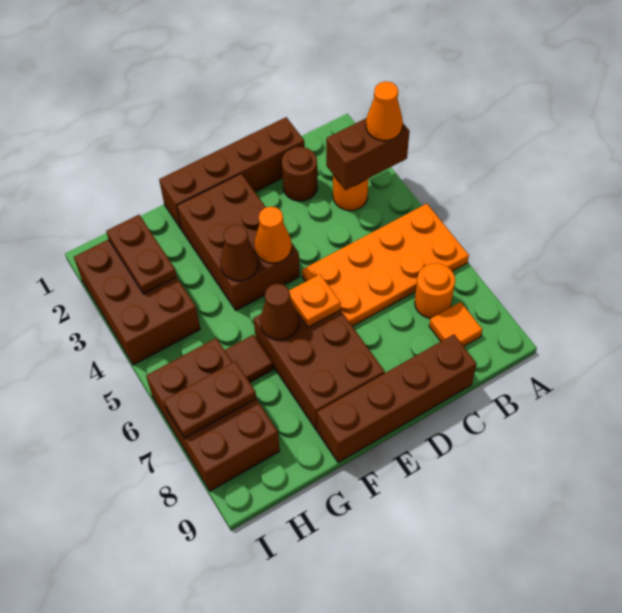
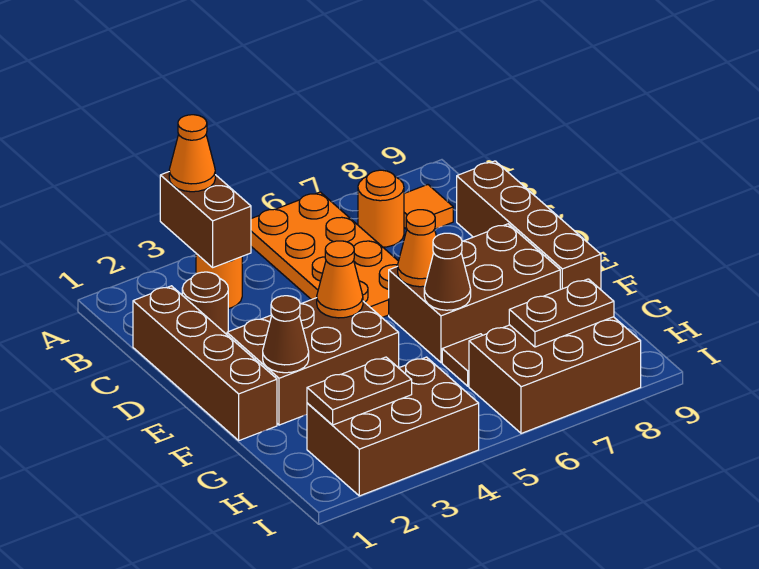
orange plate E6 level 2 -> orange cone E6 level 2
brown cone F4 level 2 -> brown cone F2 level 2
brown plate H7:I7 level 2 -> brown plate H7:H8 level 2

